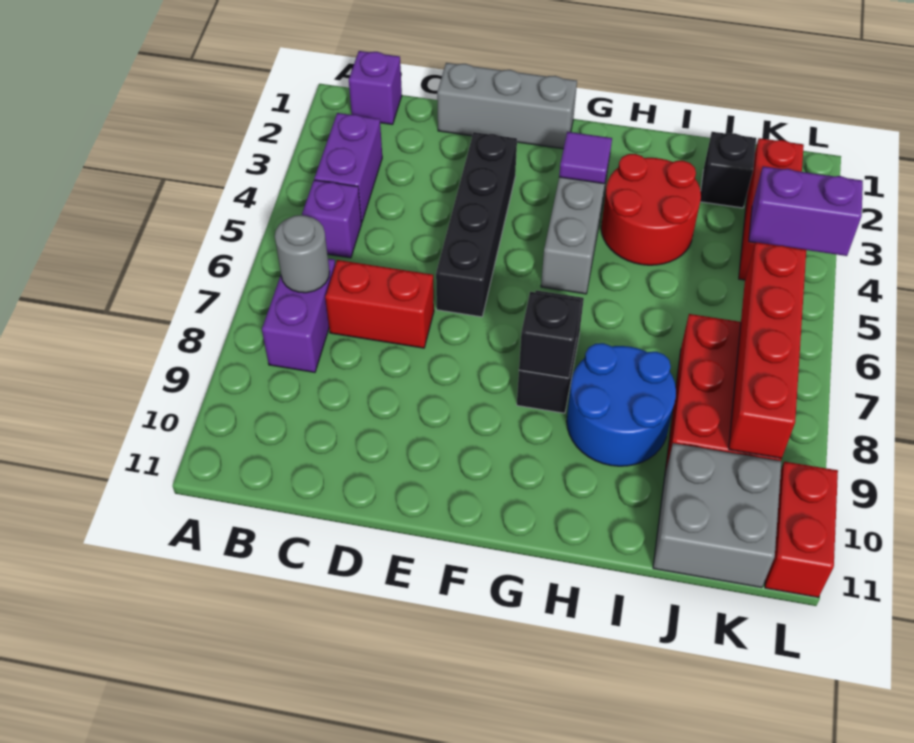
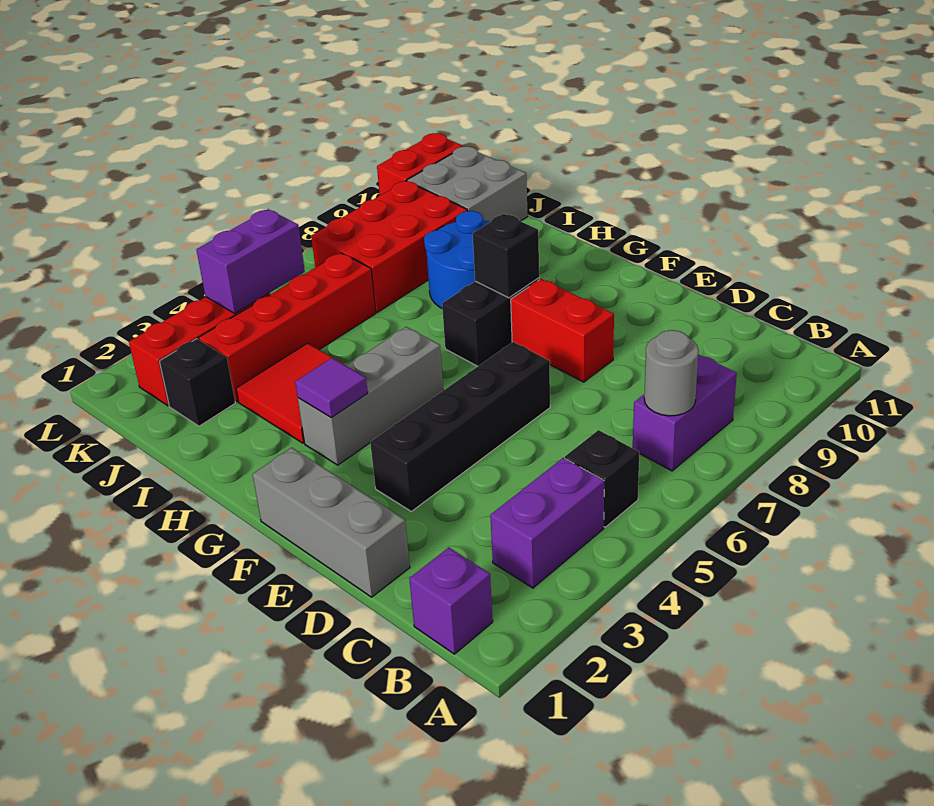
purple brick B5 level 1 -> black brick B5 level 1
red brick C7:D7 level 1 -> red brick E8:F8 level 1
red round brick H3:I4 level 1 -> red tile H3:I4 level 1
purple brick K4:L4 level 2 -> purple brick K4:K5 level 2
red brick K6:K9 level 2 -> red brick J3:J6 level 1

